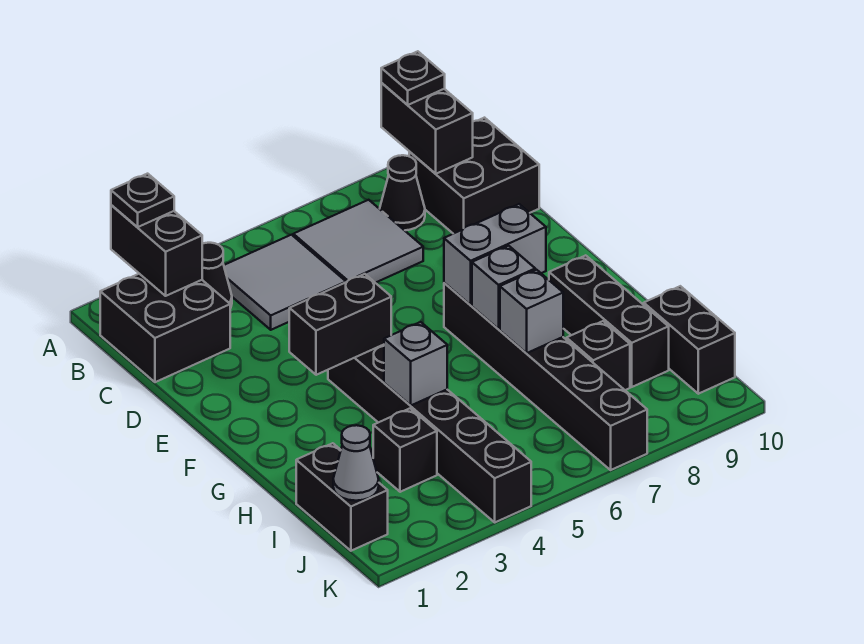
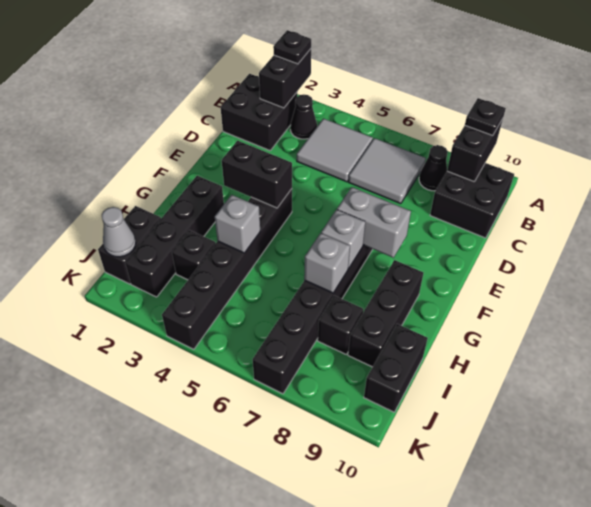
none -> black brick G2:J2 level 1

